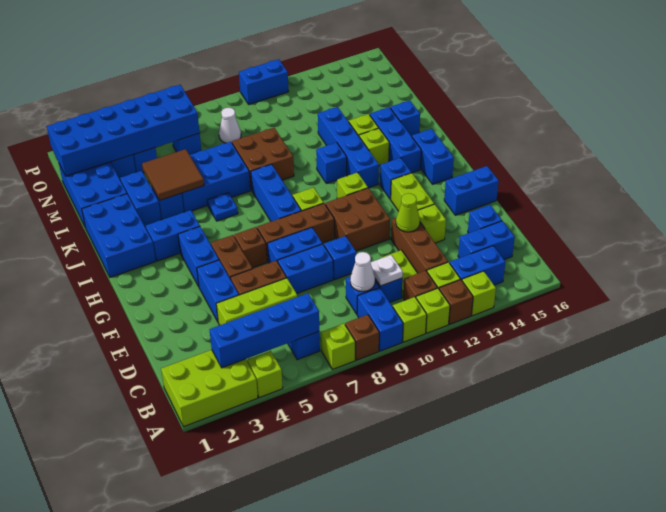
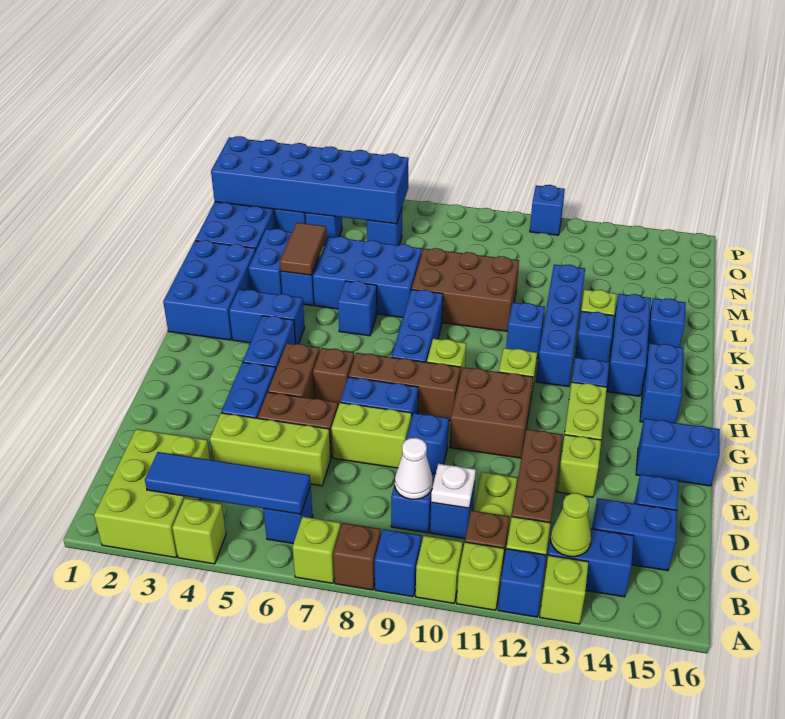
lime brick A1:B3 level 1 -> lime brick A2:C3 level 1
blue brick A9:B9 level 1 -> blue brick A9 level 1
brown brick A12 level 1 -> blue brick A12 level 1
blue brick B3:B6 level 2 -> blue tile B3:B6 level 2
blue brick E7:E8 level 1 -> lime brick E7:E8 level 1
lime cone E12 level 2 -> lime cone B13 level 2
blue plate J6 level 1 -> blue brick J6 level 1
lime brick J13 level 1 -> blue brick J13 level 1
brown tile K4:L5 level 2 -> brown tile K4:L4 level 2
brown brick K8:L9 level 1 -> brown brick K8:L10 level 1
white cone N8 level 1 -> none
blue brick P10:P11 level 1 -> blue brick P11 level 1

